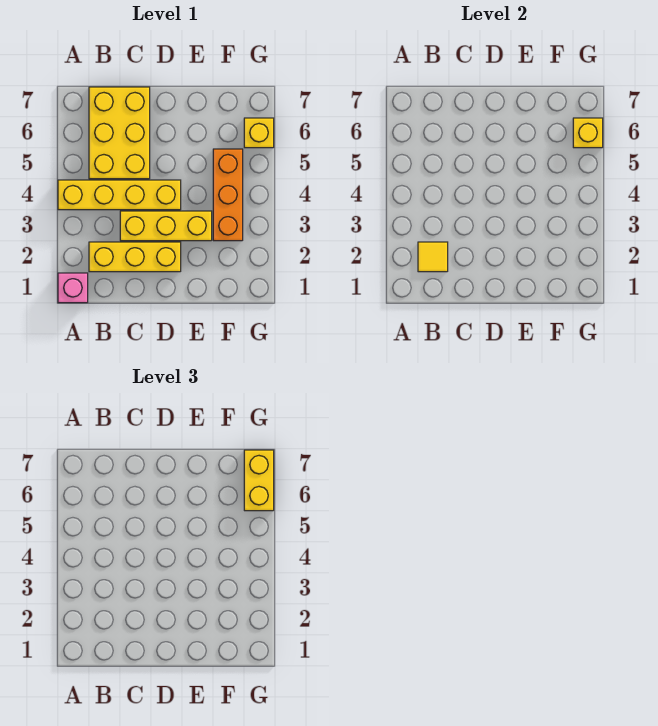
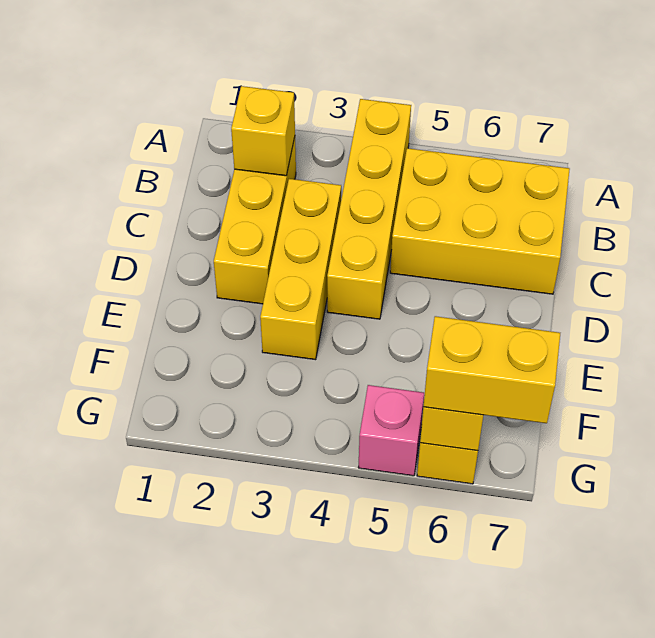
pink brick A1 level 1 -> pink brick G5 level 1
yellow tile B2 level 2 -> yellow brick B2 level 2
orange brick F3:F5 level 1 -> none

